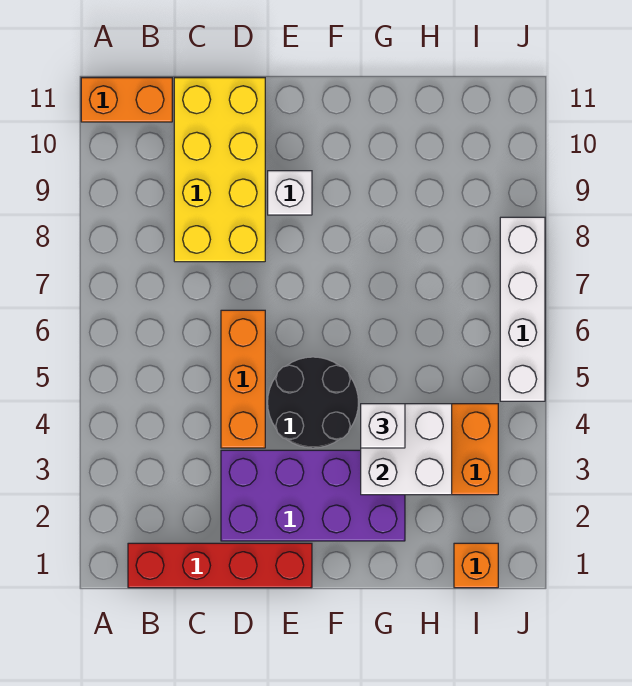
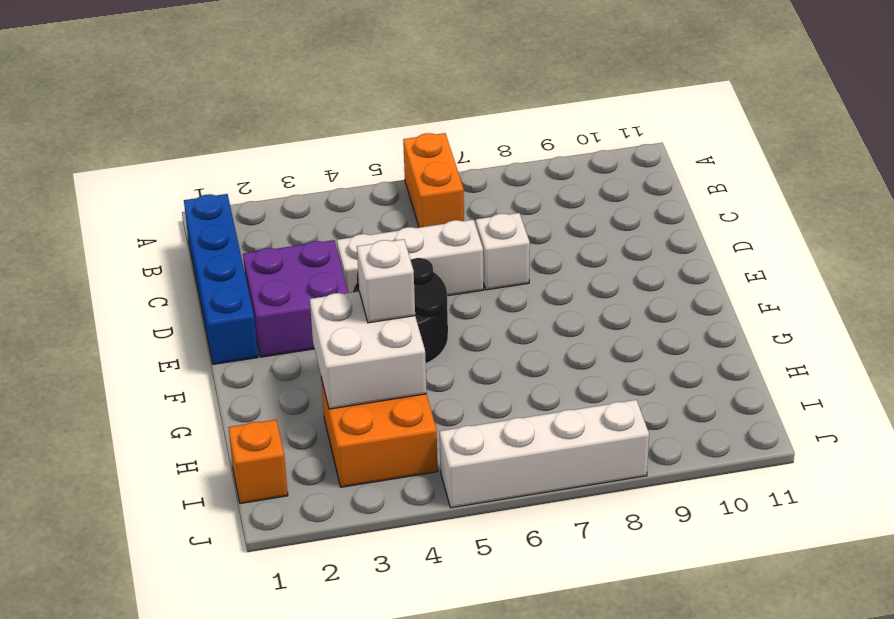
orange brick A11:B11 level 1 -> orange brick A6:B6 level 1
red brick B1:E1 level 1 -> blue brick B1:E1 level 1
yellow brick C8:D11 level 1 -> none
purple brick D2:G3 level 1 -> purple brick D2:E3 level 1
orange brick D4:D6 level 1 -> white brick D4:D6 level 1
white brick E9 level 1 -> white brick D7 level 1

